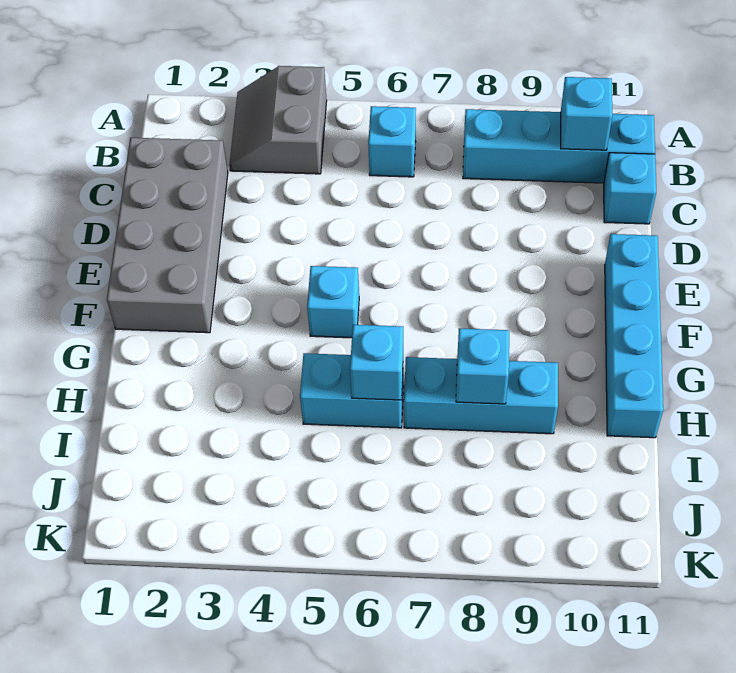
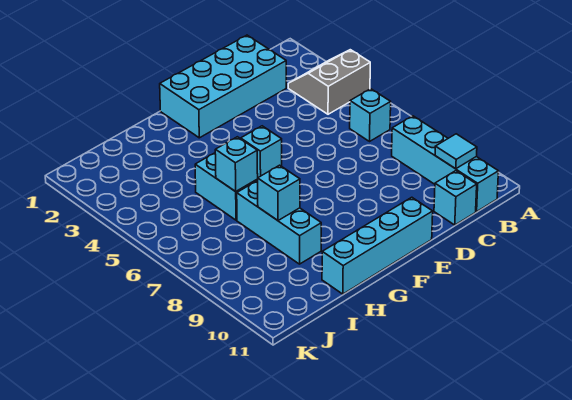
cyan brick B10 level 2 -> cyan tile B10 level 2
grey brick C1:F2 level 1 -> cyan brick C1:F2 level 1

